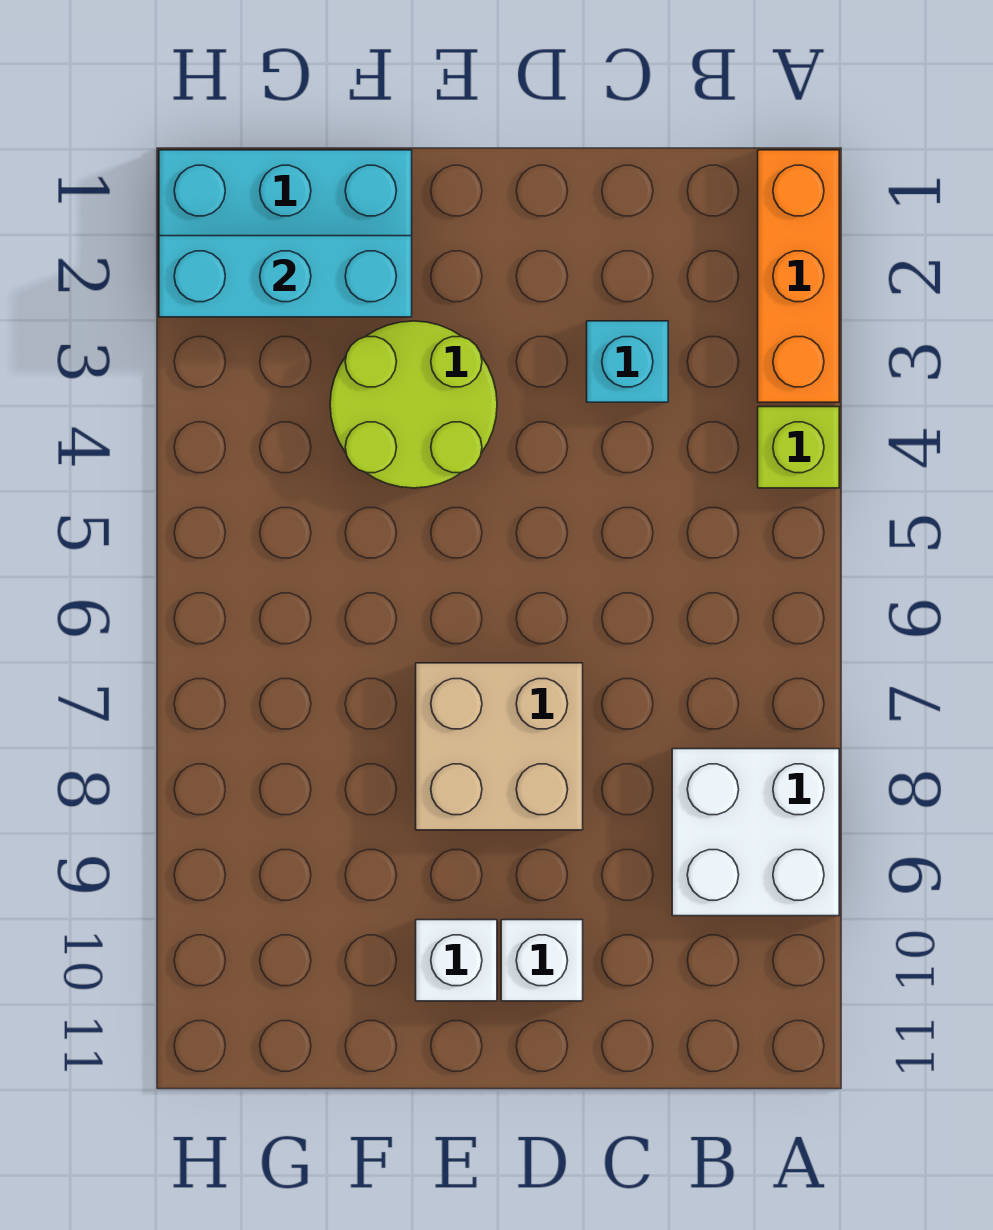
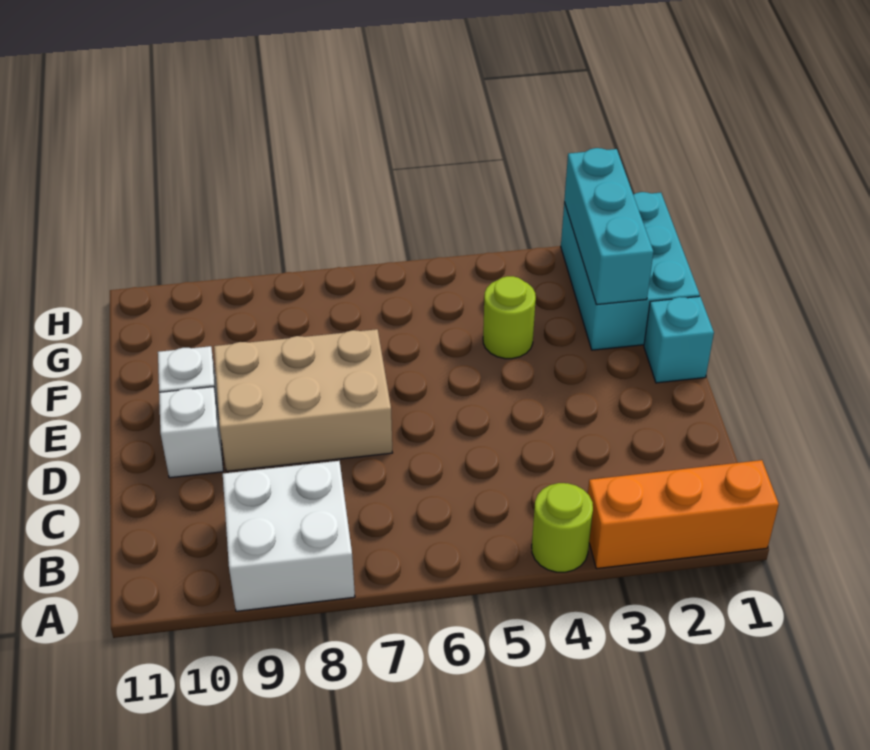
lime brick A4 level 1 -> lime round brick A4 level 1
cyan brick C3 level 1 -> cyan brick E1 level 1
tan brick D7:E8 level 1 -> tan brick D7:E9 level 1
lime round brick E3:F4 level 1 -> lime round brick F4 level 1

